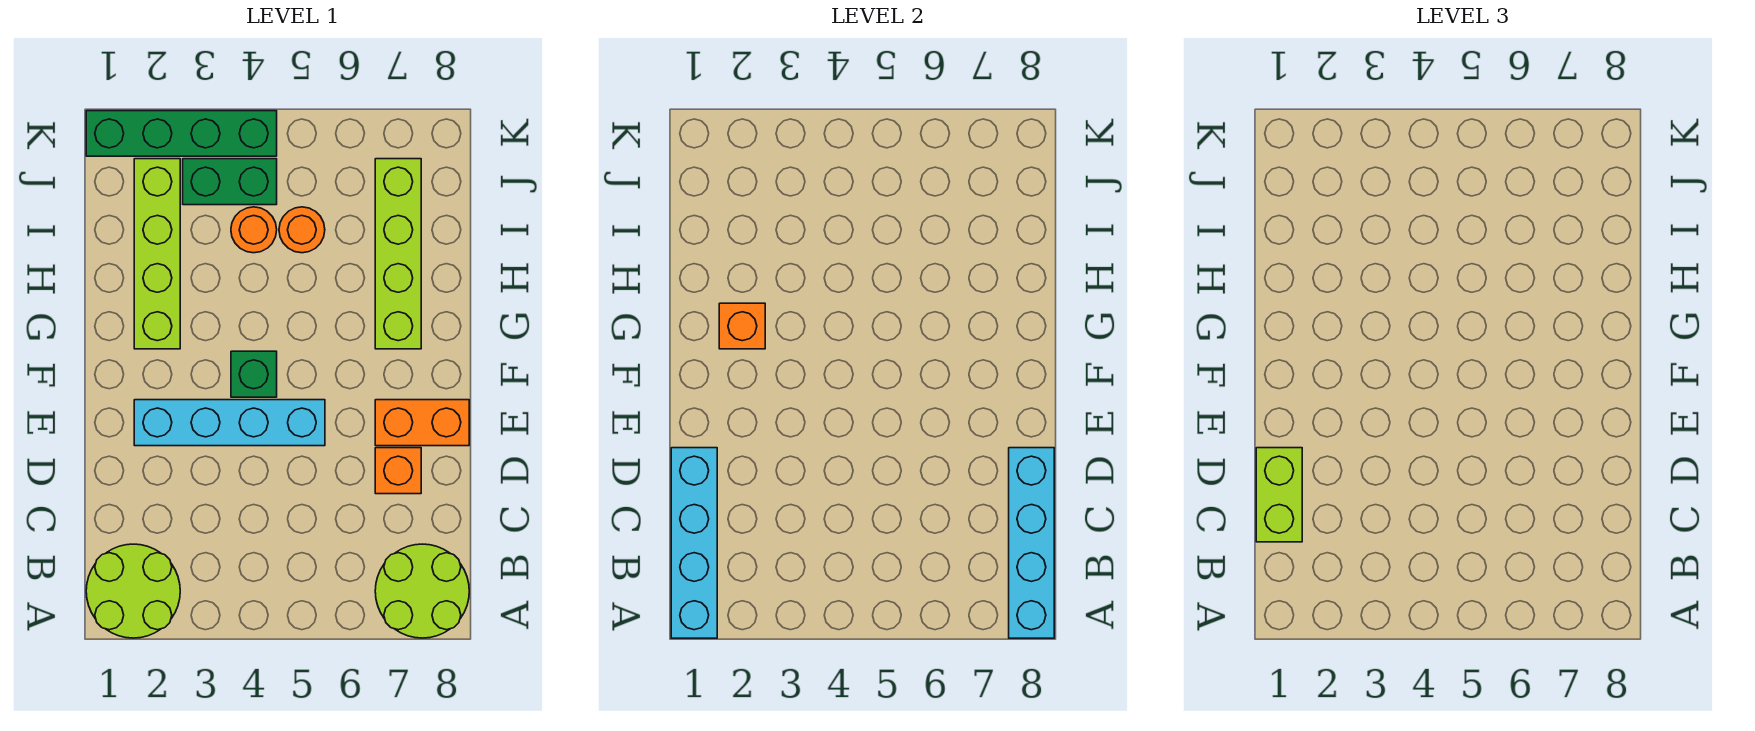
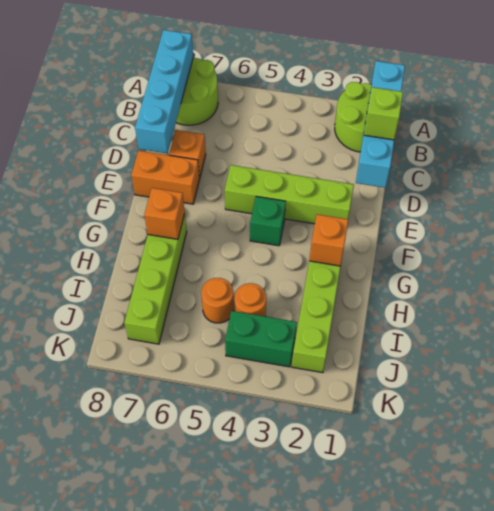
lime brick C1:D1 level 3 -> lime brick C1 level 3
cyan brick E2:E5 level 1 -> lime brick E2:E5 level 1
none -> orange brick G7 level 2
green brick K1:K4 level 1 -> none

